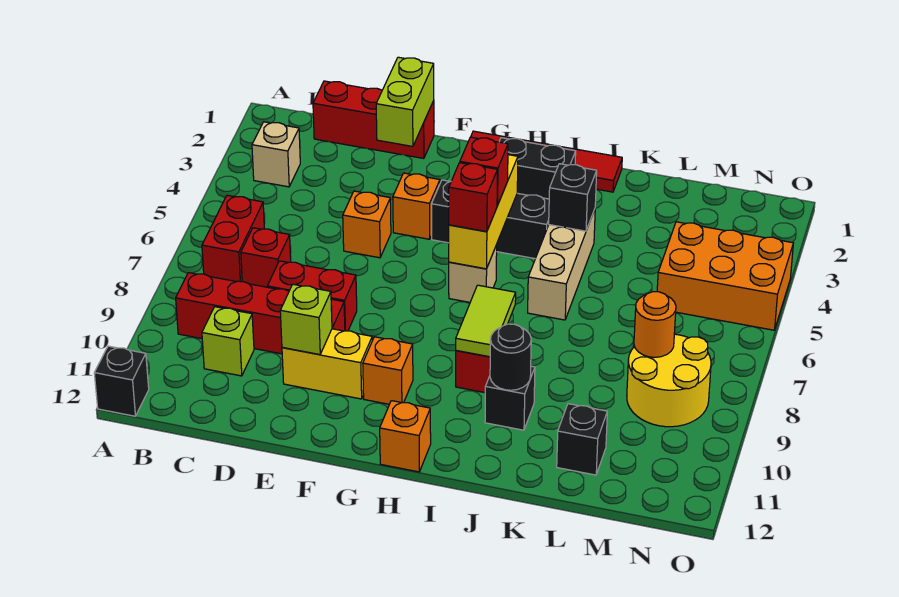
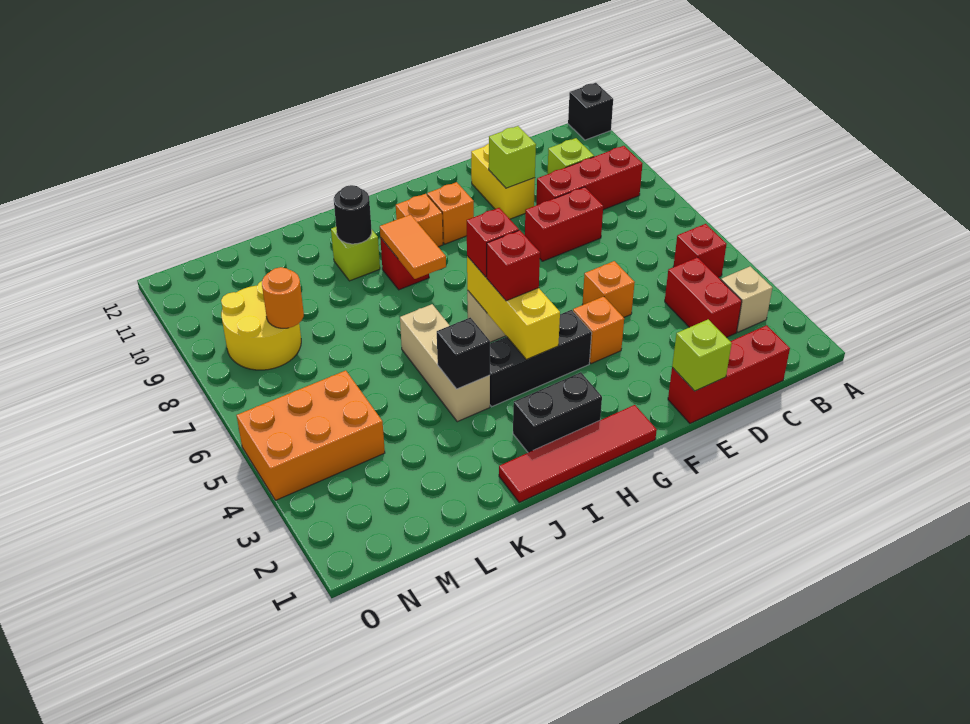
red brick B6:B7 level 1 -> red brick C3:C4 level 1
red brick B9:E9 level 1 -> red brick B9:D9 level 1
red brick C7 level 1 -> red brick B5 level 1
lime brick E1:E2 level 2 -> lime brick E1 level 2
yellow brick E10:F10 level 1 -> yellow brick E10:E11 level 1
orange brick H12 level 1 -> orange brick H10 level 1
lime tile I8:I9 level 2 -> orange tile I8:I9 level 2
black brick J10 level 1 -> lime brick J10 level 1
black brick L11 level 1 -> none

